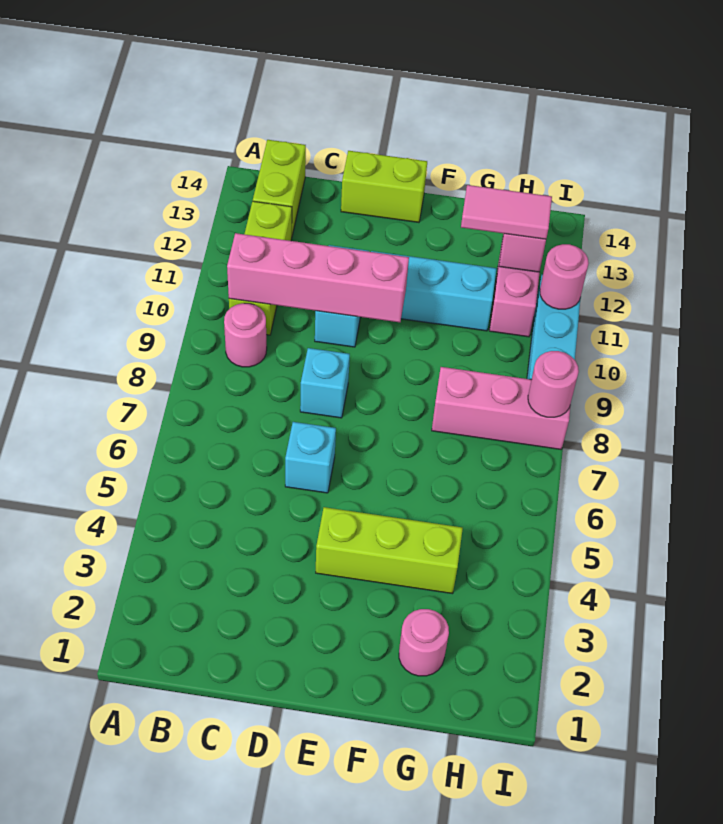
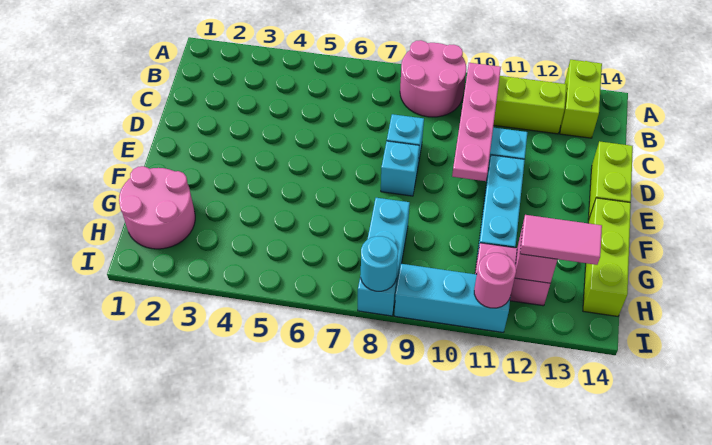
pink round brick B9 level 1 -> pink round brick A8:B9 level 1
pink brick B10:E10 level 2 -> pink plate B10:E10 level 2
lime brick B13:B14 level 1 -> lime brick A13:B13 level 1
cyan brick D6 level 1 -> cyan brick E8 level 1
lime brick E4:G4 level 1 -> lime brick F14:H14 level 1
pink round brick G2 level 1 -> pink round brick G1:H2 level 1
pink brick G8:I8 level 1 -> cyan brick G8:I8 level 1
pink tile G12:H12 level 3 -> pink tile H12:H13 level 3
pink round brick I8 level 2 -> cyan round brick I8 level 2

